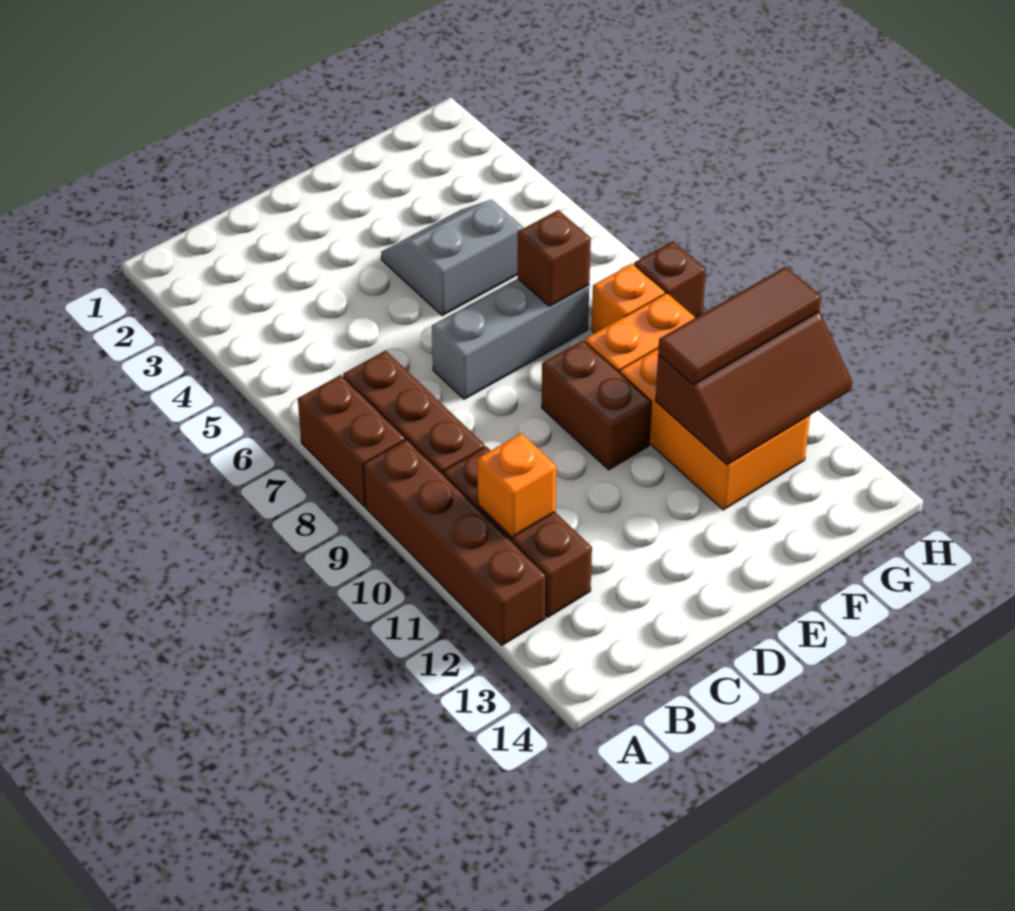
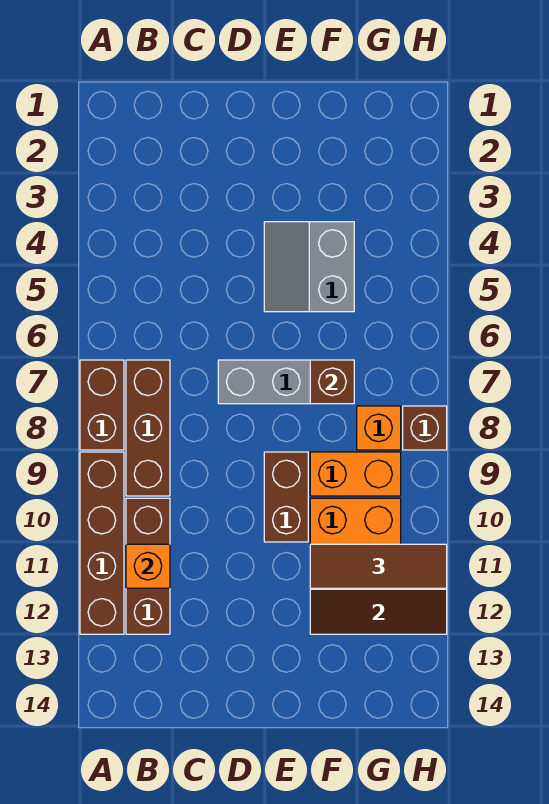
grey slope E4:F5 level 1 top 5 -> grey slope E4:F5 level 1 top F

